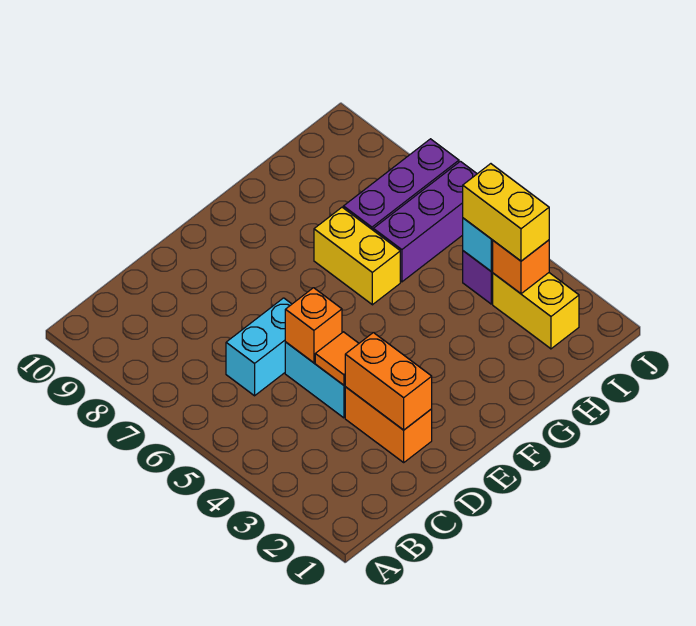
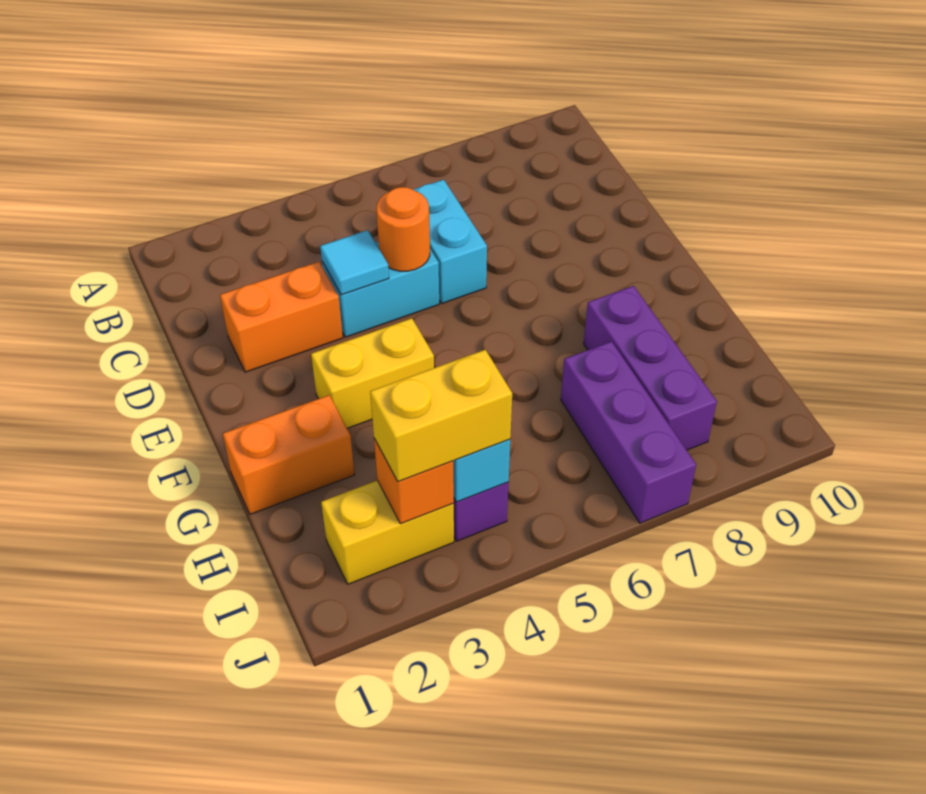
orange brick D2:D3 level 2 -> orange brick G1:G2 level 1
orange tile D4 level 2 -> cyan tile D4 level 2
orange brick D5 level 2 -> orange round brick D5 level 2
yellow brick G6:G7 level 1 -> yellow brick F3:F4 level 1
purple brick H6:J6 level 1 -> purple brick G8:I8 level 1

